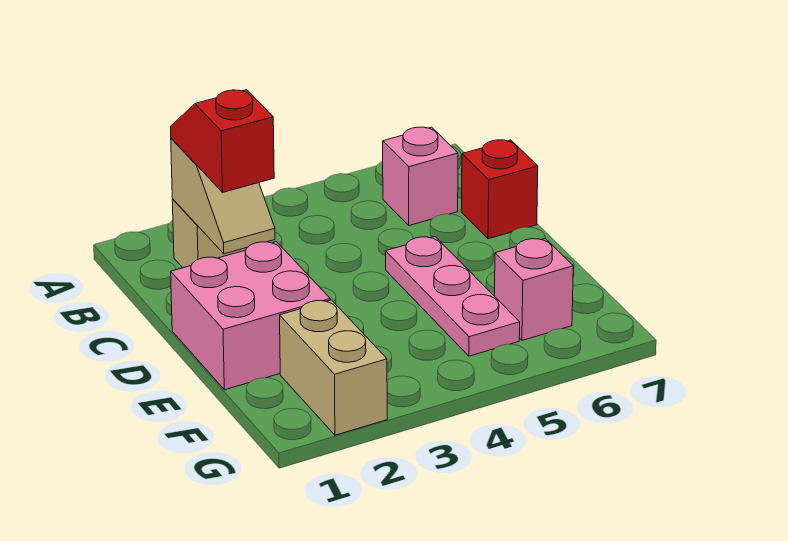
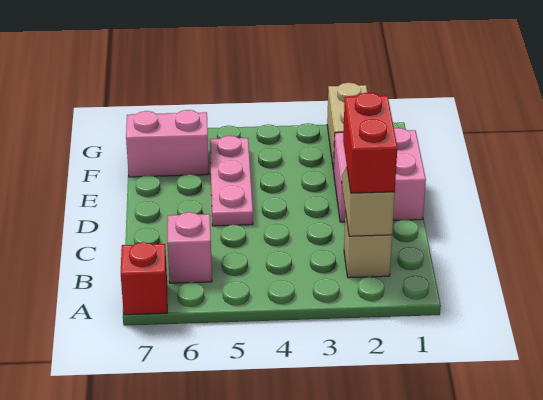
red slope B2:C2 level 3 top C -> red brick B2:C2 level 3
red brick C7 level 1 -> red brick A7 level 1
pink brick F6 level 1 -> pink brick F6:F7 level 1

